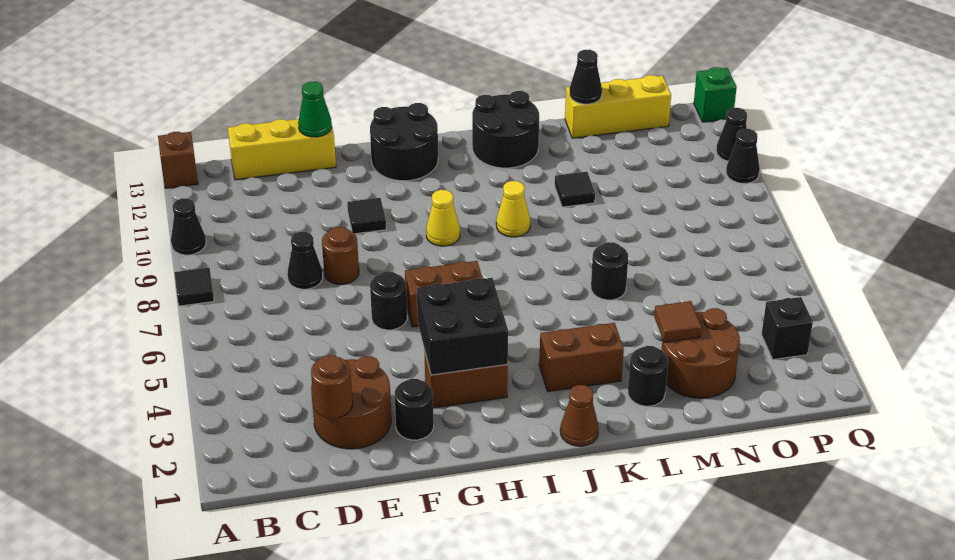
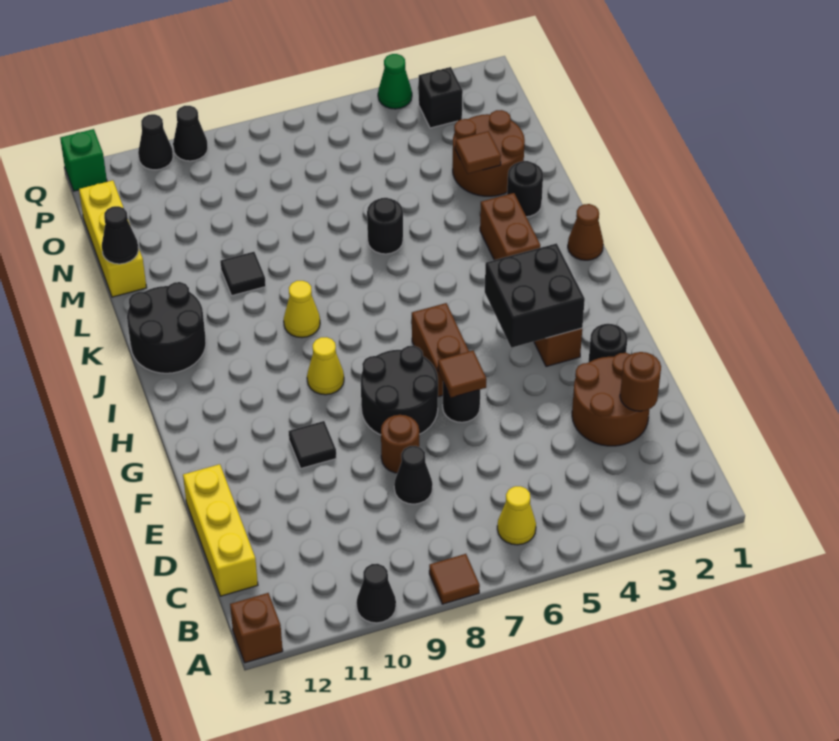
black tile A8 level 1 -> brown tile A8 level 1
none -> yellow cone B6 level 1
green cone E13 level 2 -> green cone Q4 level 1
none -> brown tile F6 level 2
black round brick G12:H13 level 1 -> black round brick F7:G8 level 1

